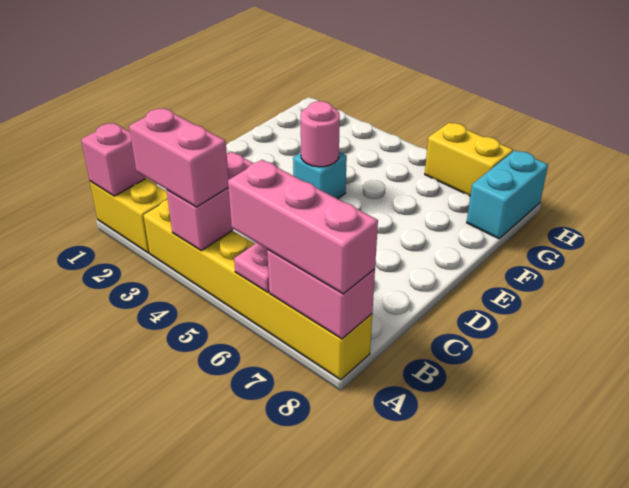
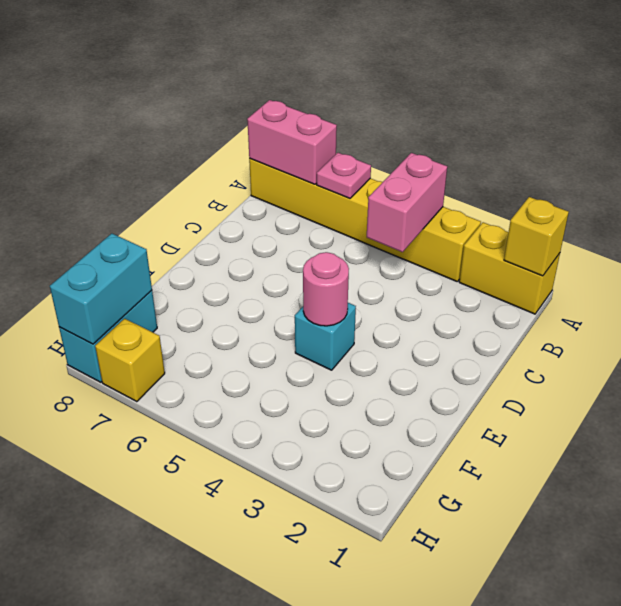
pink brick A1 level 2 -> yellow brick A1 level 2
pink brick A3:A4 level 3 -> none
pink brick A6:A8 level 3 -> none
none -> cyan brick G8:H8 level 2
yellow brick H6:H7 level 1 -> yellow brick H7 level 1

